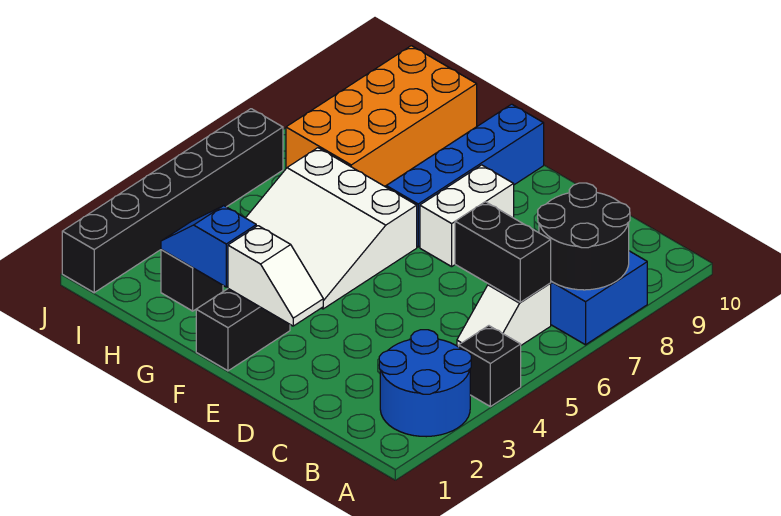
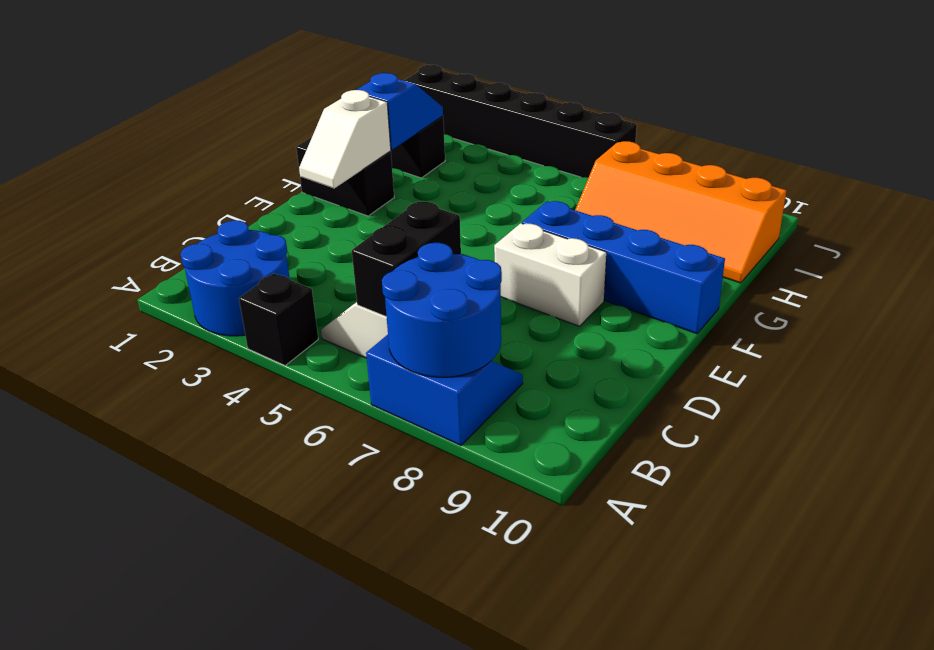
black round brick A7:B8 level 2 -> blue round brick A7:B8 level 2
white slope F4:H6 level 1 top 6 -> none
orange brick H7:I10 level 1 -> orange slope H7:I10 level 1 top I

